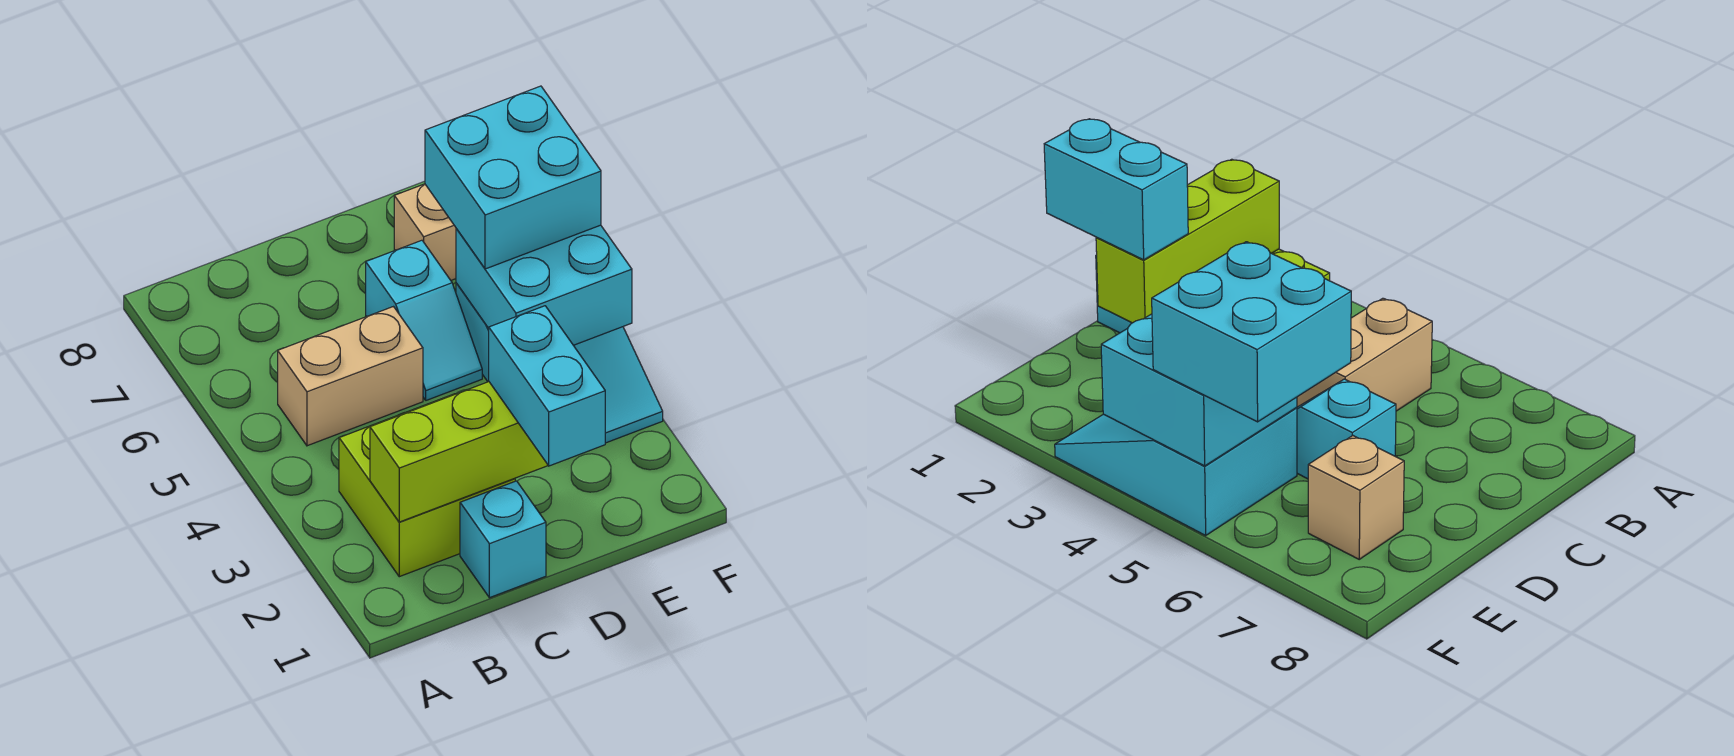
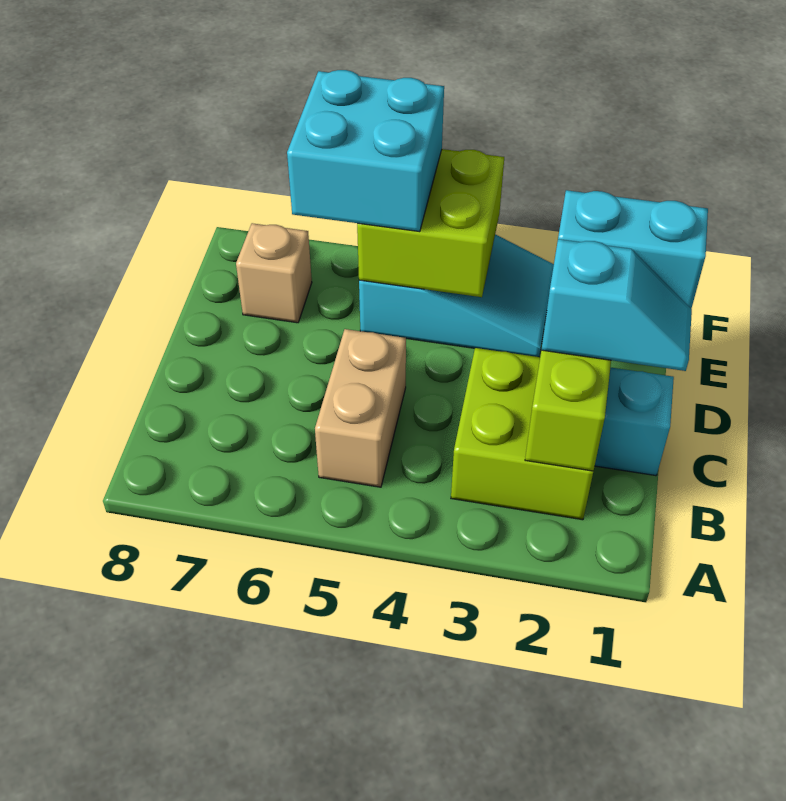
cyan slope D5:D6 level 1 top 6 -> cyan slope C1:C2 level 3 top 2
cyan brick E4:F5 level 2 -> lime brick E4:F5 level 2

